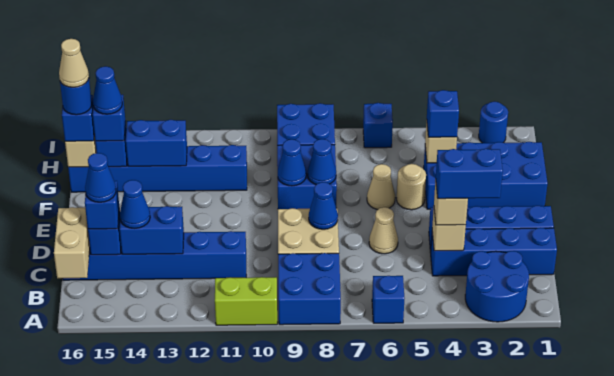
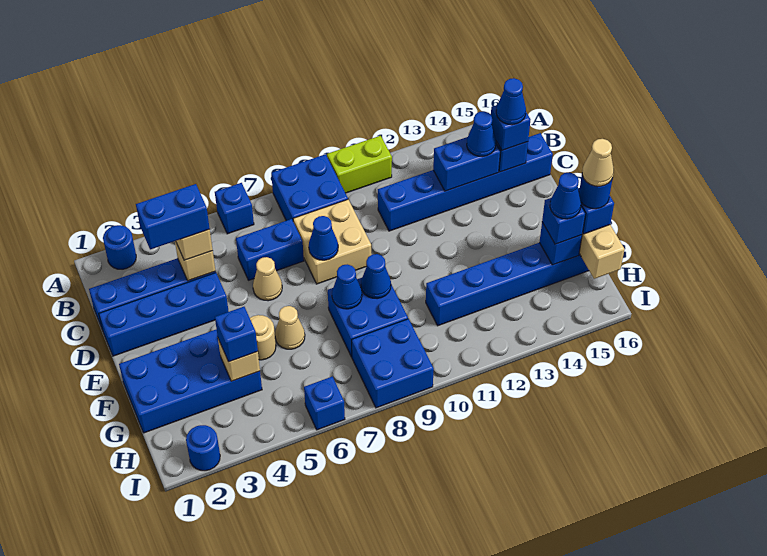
blue round brick A2:B3 level 1 -> blue round brick A2 level 1
tan brick B16:C16 level 2 -> none
blue brick G13:G14 level 2 -> blue brick C6:C7 level 1

